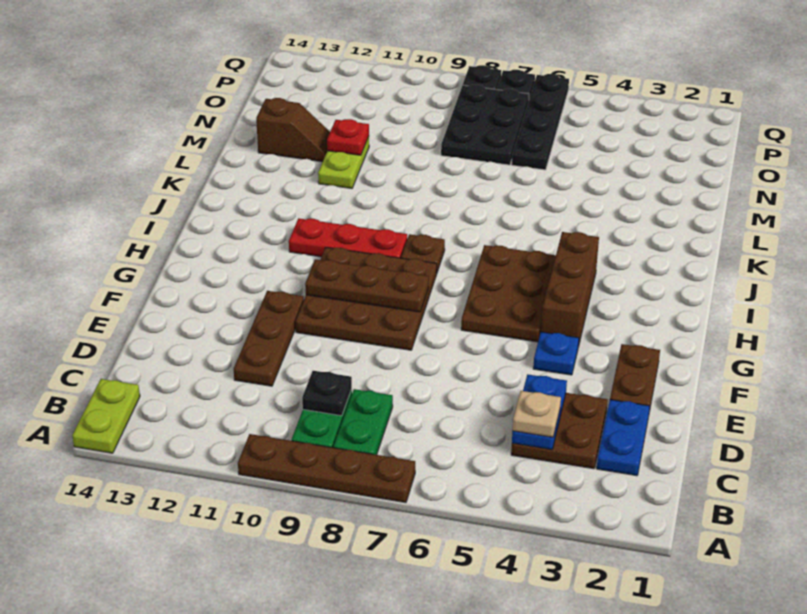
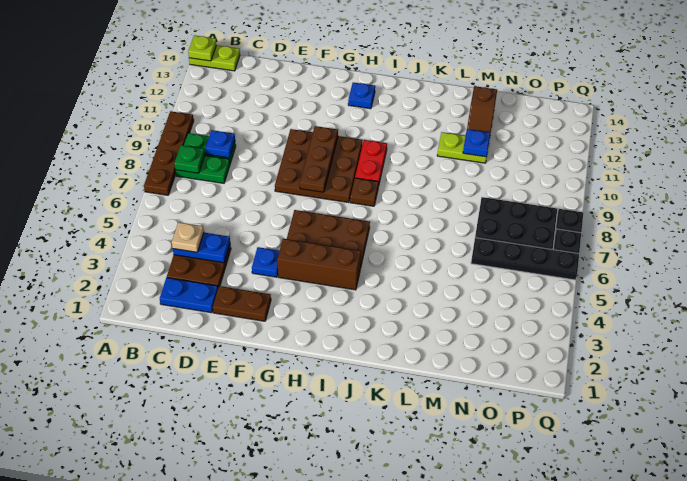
none -> lime plate A14 level 2
none -> green plate B8 level 2
black plate C9 level 2 -> blue plate C9 level 2
brown plate D11:F11 level 1 -> none
none -> blue plate H13 level 1
red plate I9:I11 level 1 -> red plate I9:I10 level 1
red plate M11 level 2 -> blue plate M11 level 2

